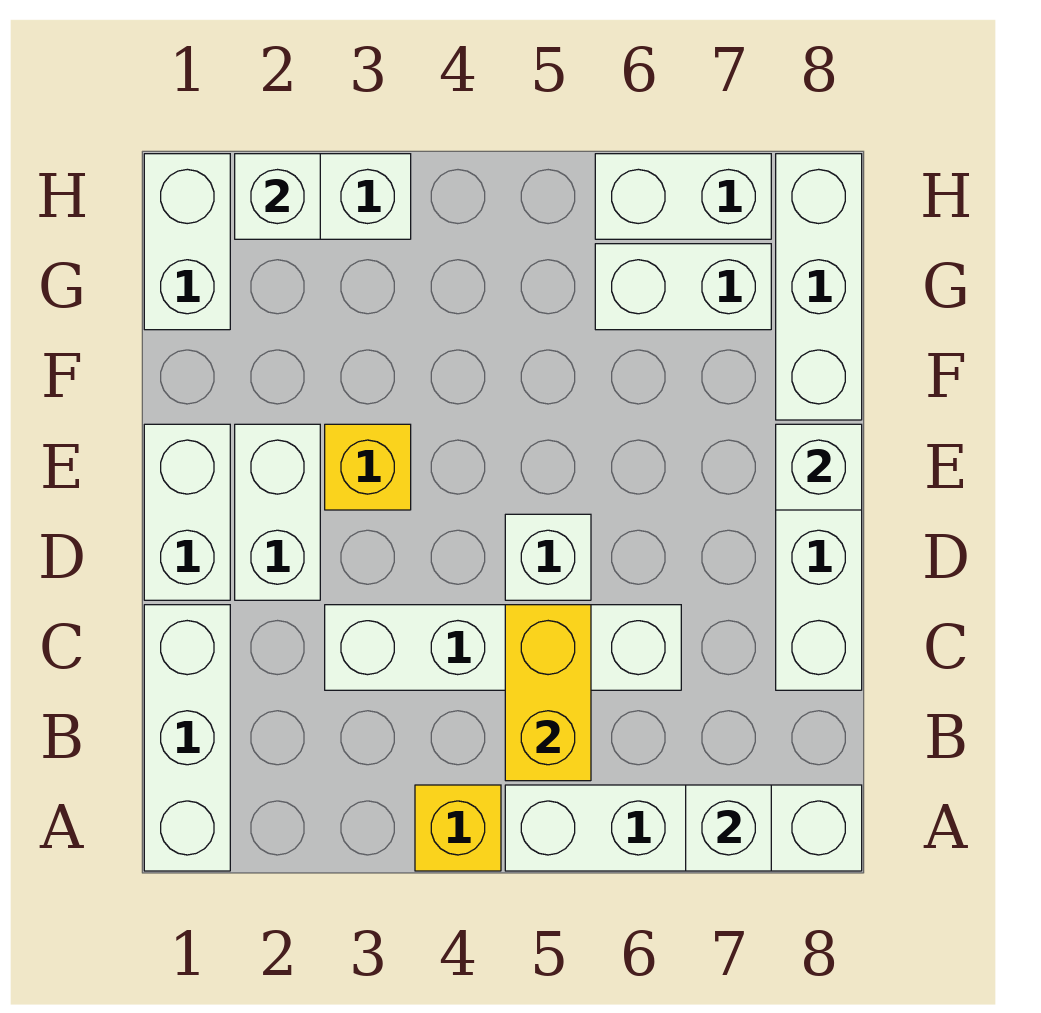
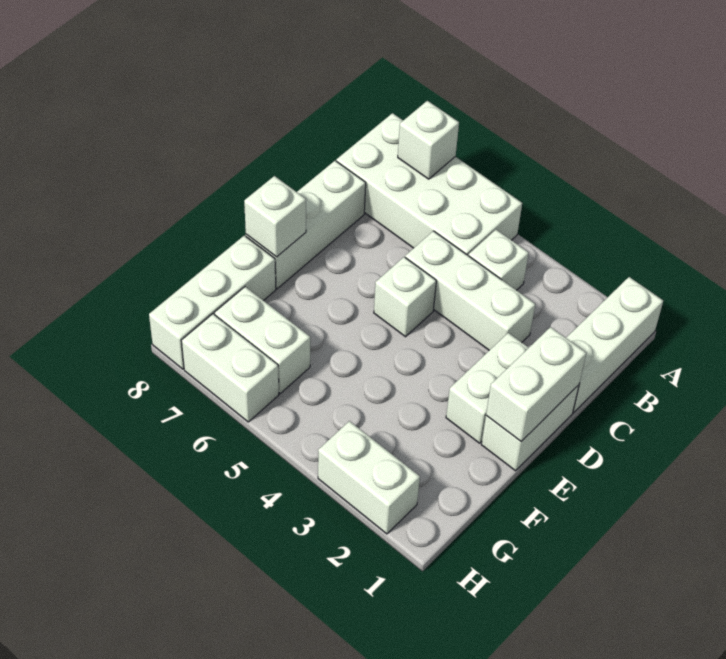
yellow brick A4 level 1 -> none
white brick A5:A8 level 1 -> white brick A5:B8 level 1
yellow brick B5:C5 level 2 -> none
white brick C3:C6 level 1 -> white brick C3:C5 level 1
yellow brick E3 level 1 -> none
white brick G1:H1 level 1 -> white brick D1:E1 level 2
white brick H2 level 2 -> white brick B4 level 1

